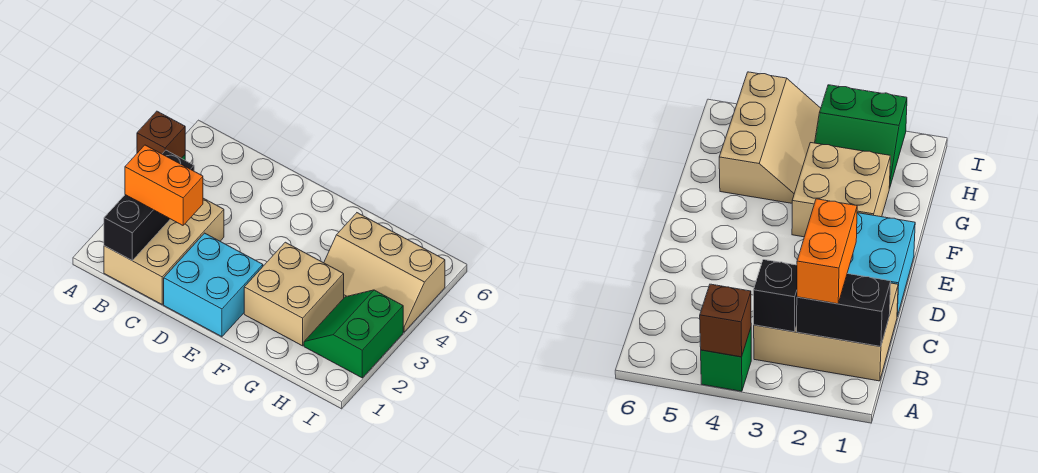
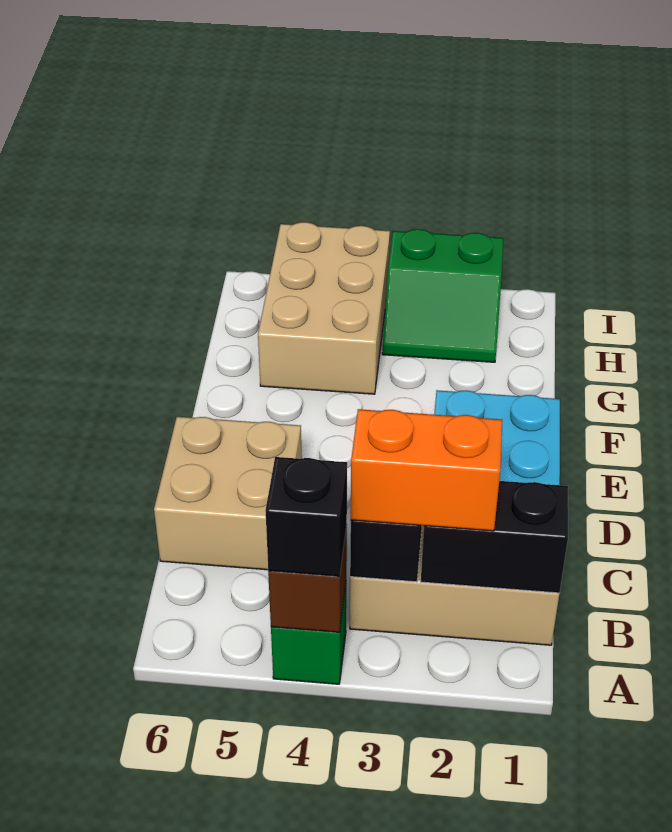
none -> black brick A4 level 3
orange brick B2:C2 level 3 -> orange brick B2:B3 level 3
tan brick F2:G3 level 1 -> tan brick C5:D6 level 1
tan slope G4:I5 level 1 top 5 -> tan brick G4:I5 level 1

